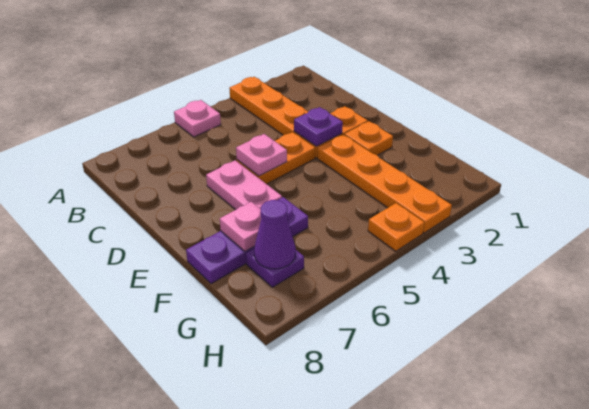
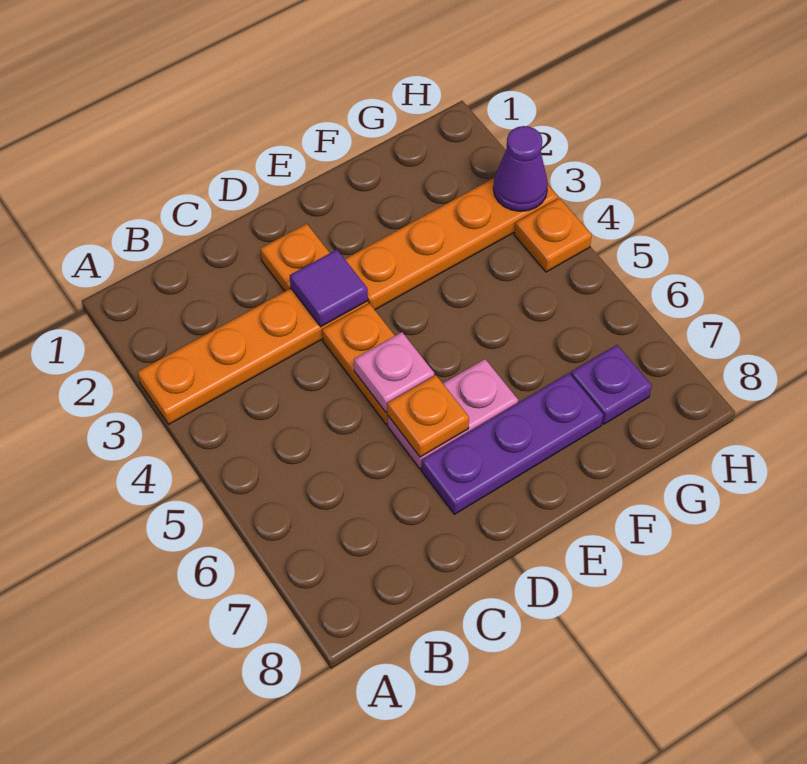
pink plate A5 level 1 -> none
purple plate D3 level 2 -> purple tile D3 level 2
orange plate E2 level 1 -> orange plate D6 level 2
purple plate F6:F8 level 1 -> purple plate D7:F7 level 1
pink plate F7 level 2 -> none
purple cone G7 level 2 -> purple cone H3 level 2

